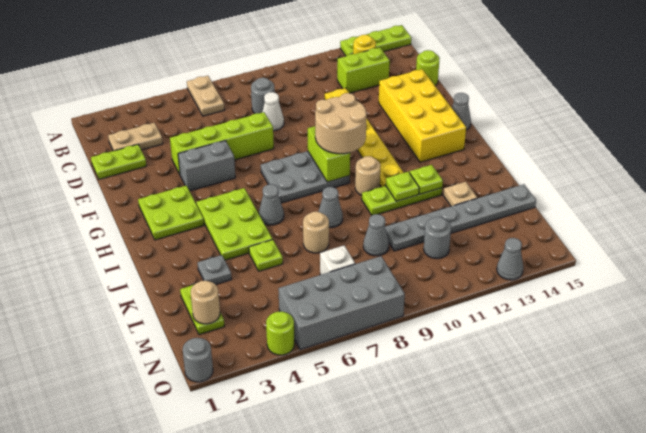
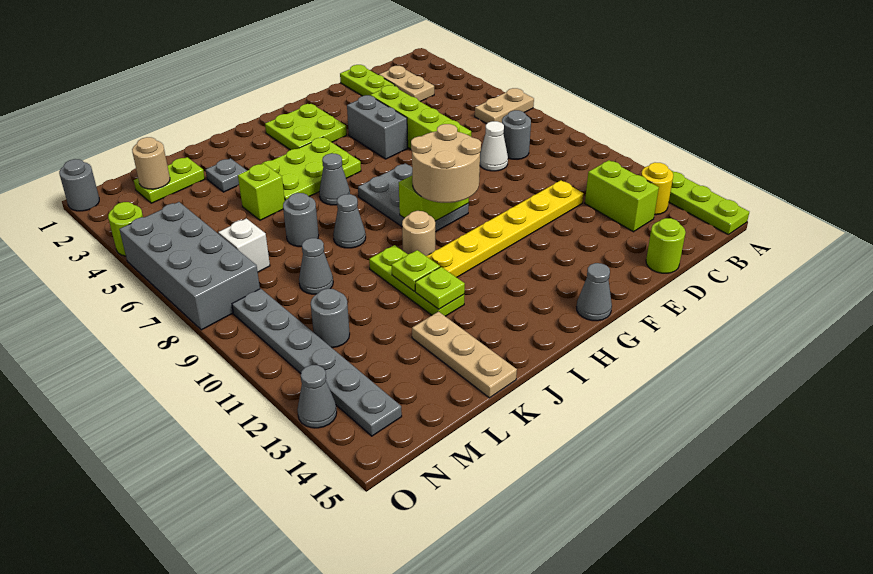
yellow brick E13:H14 level 1 -> none
lime plate K5 level 1 -> lime brick K5 level 1
tan round brick K7 level 1 -> grey round brick K7 level 1
tan plate K13 level 1 -> tan plate K13:K15 level 1
grey plate L10:L15 level 1 -> grey plate N9:N14 level 1

